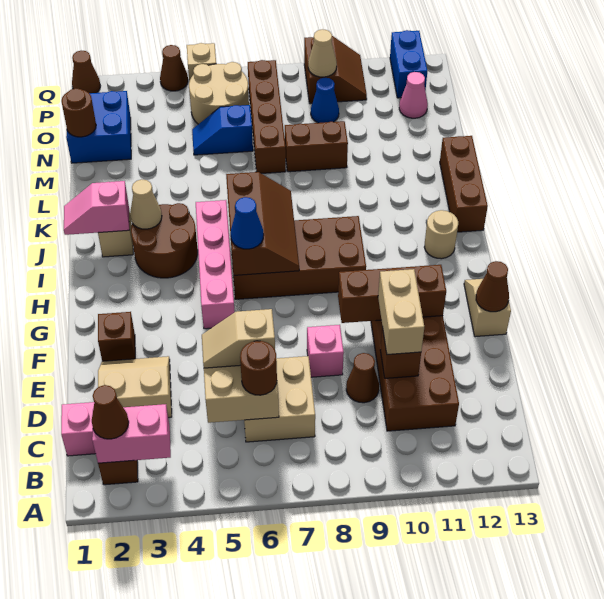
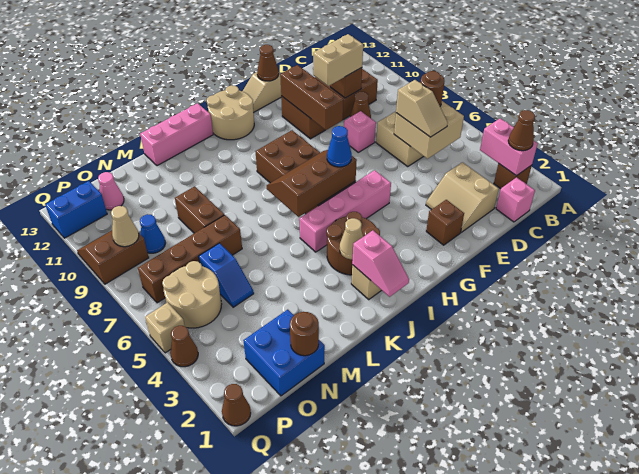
tan round brick I12 level 1 -> tan round brick H12:I13 level 1
brown brick J13:L13 level 1 -> pink brick J13:L13 level 1

